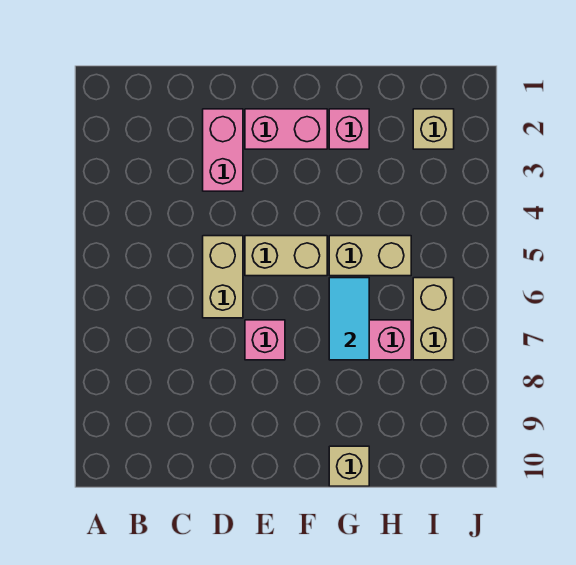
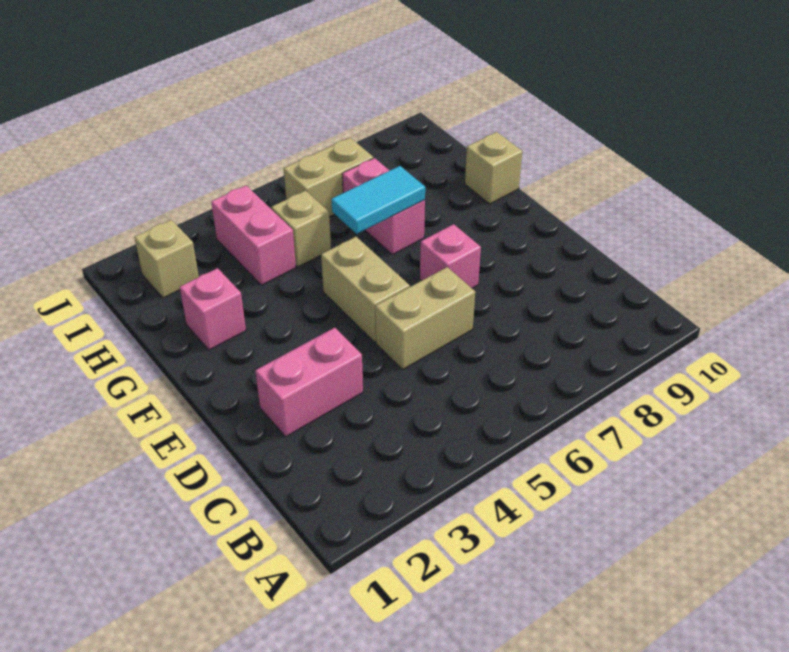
pink brick E2:F2 level 1 -> pink brick H4:I4 level 1
tan brick G5:H5 level 1 -> tan brick H5 level 1

